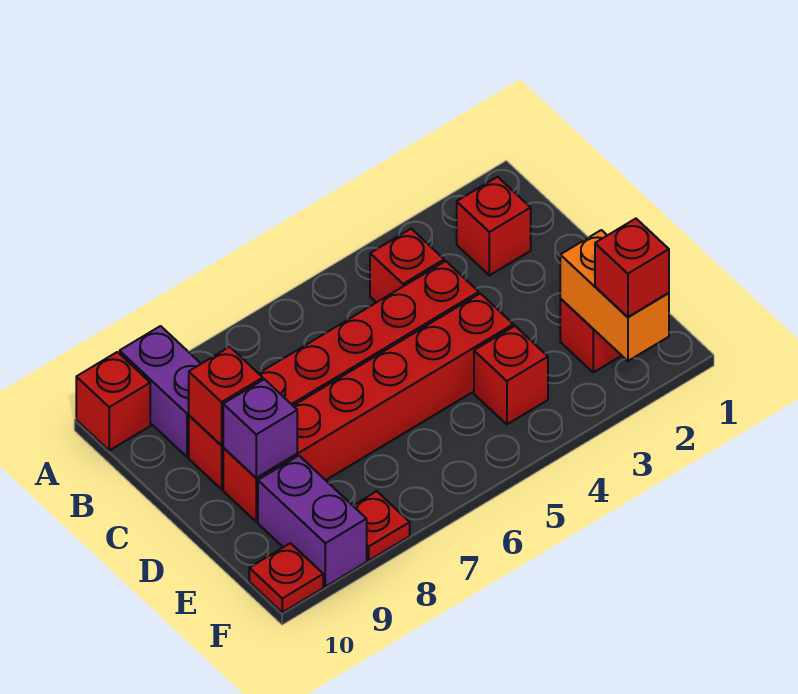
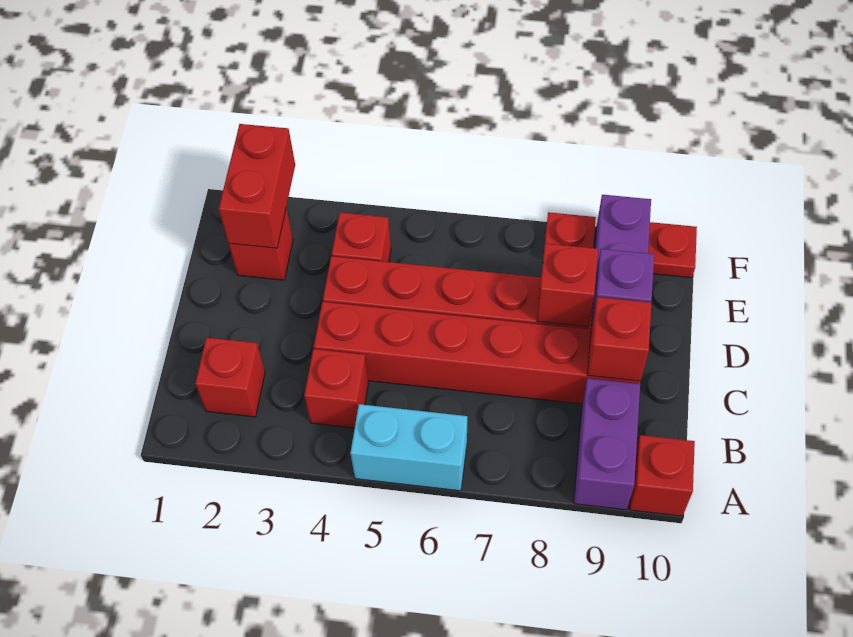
none -> cyan brick A5:A6 level 1
orange brick E2:F2 level 2 -> red brick E2:F2 level 2
red brick F2 level 3 -> red brick D8 level 2

